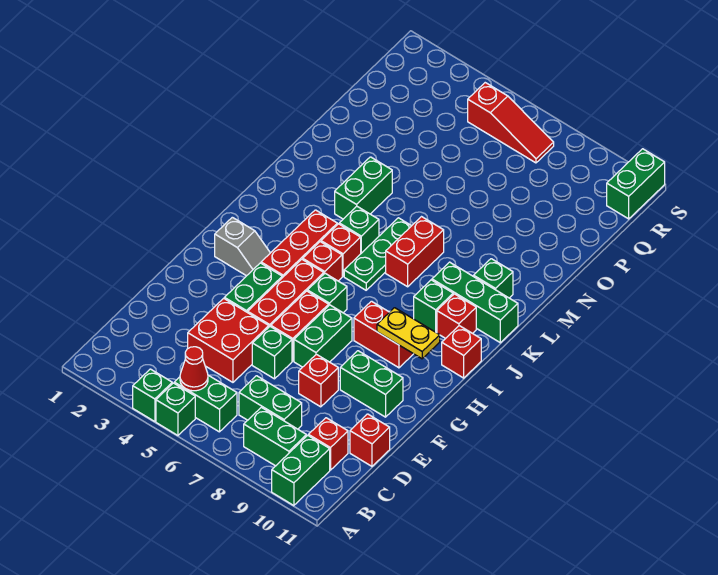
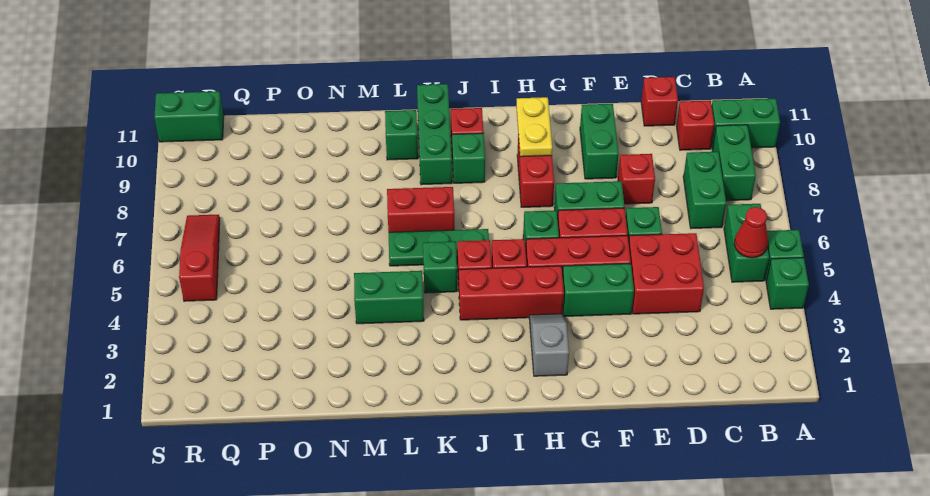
red brick I11 level 1 -> none

